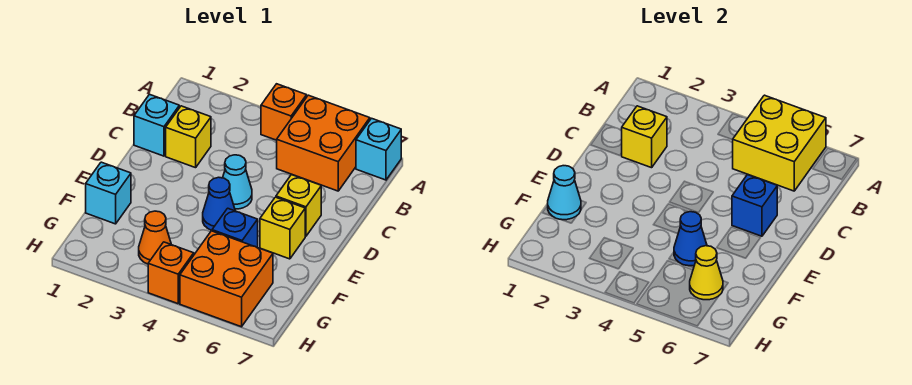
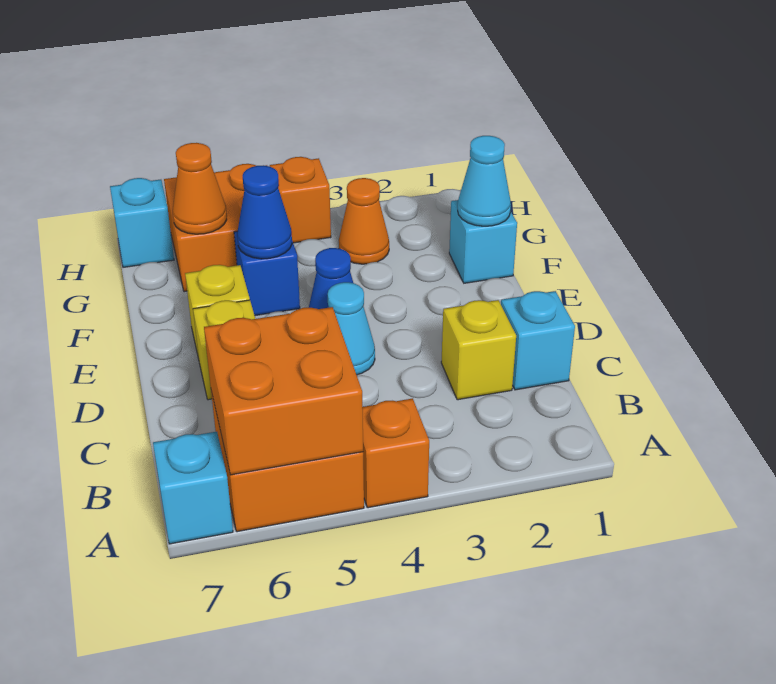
yellow brick A5:B6 level 2 -> orange brick A5:B6 level 2
yellow brick C2 level 2 -> none
blue brick D6 level 2 -> none
yellow cone G6 level 2 -> orange cone G6 level 2
none -> cyan brick H7 level 1

